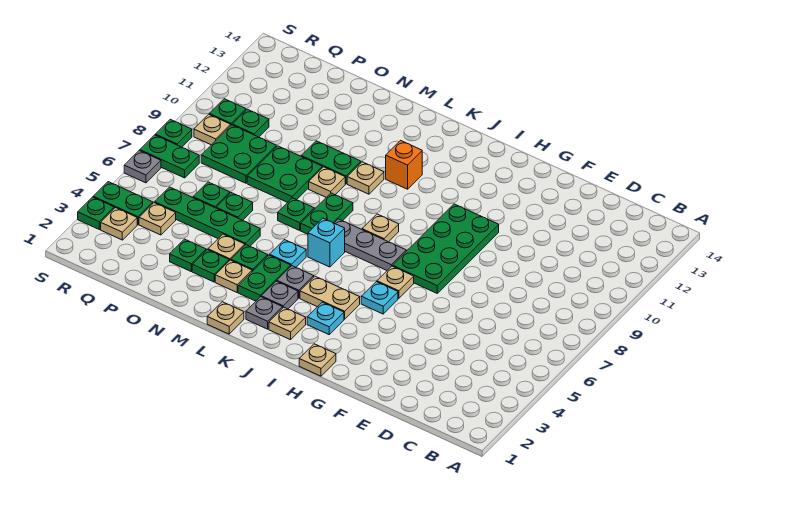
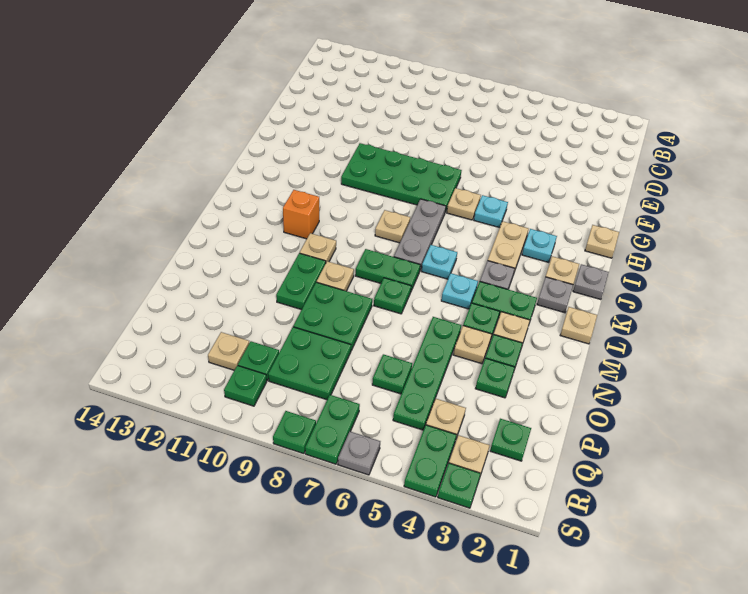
grey plate K3 level 1 -> grey plate J1 level 1
cyan brick K6 level 1 -> cyan plate K6 level 1
green plate O6 level 1 -> green plate Q2 level 1
tan plate R9 level 1 -> tan plate Q11 level 1

